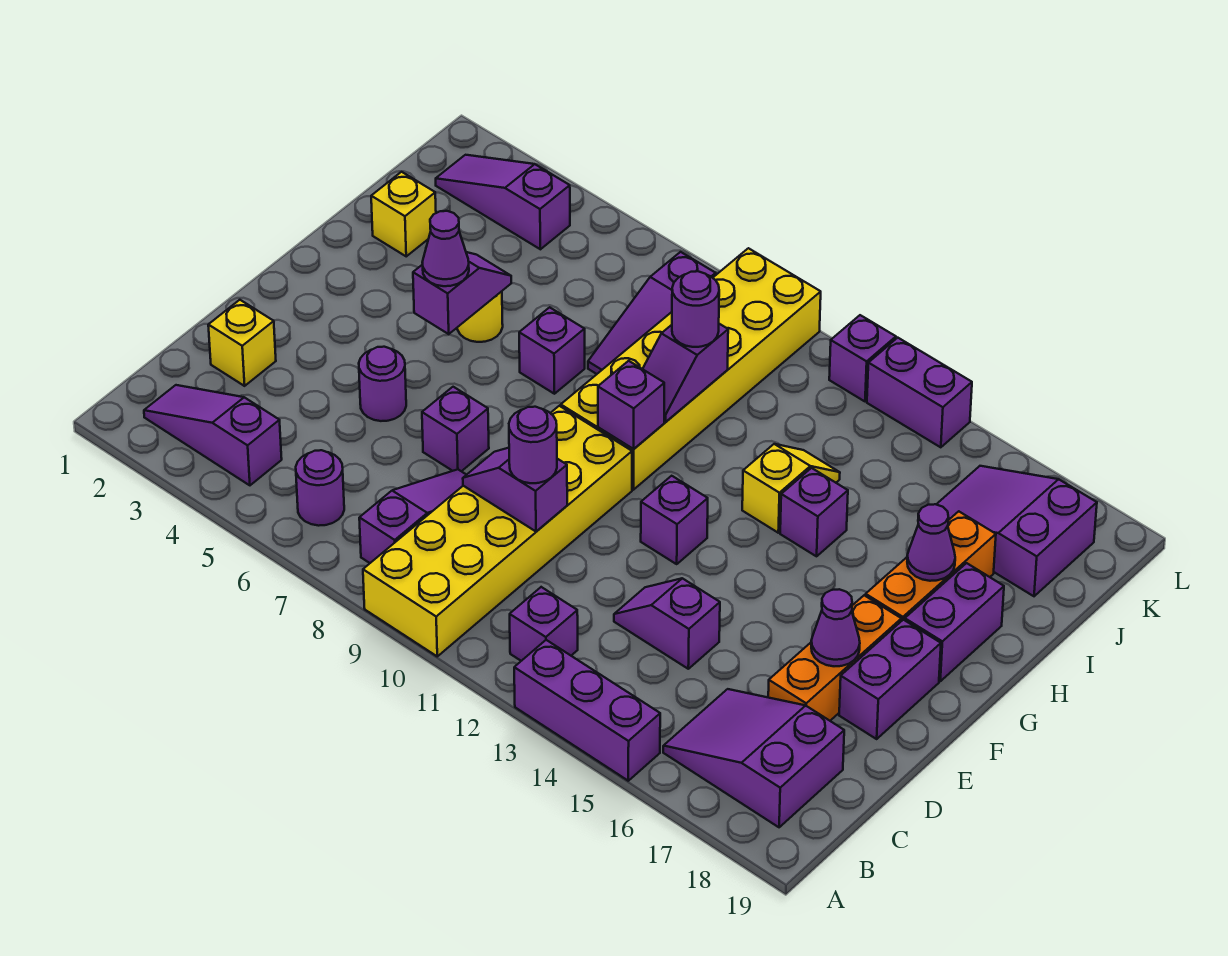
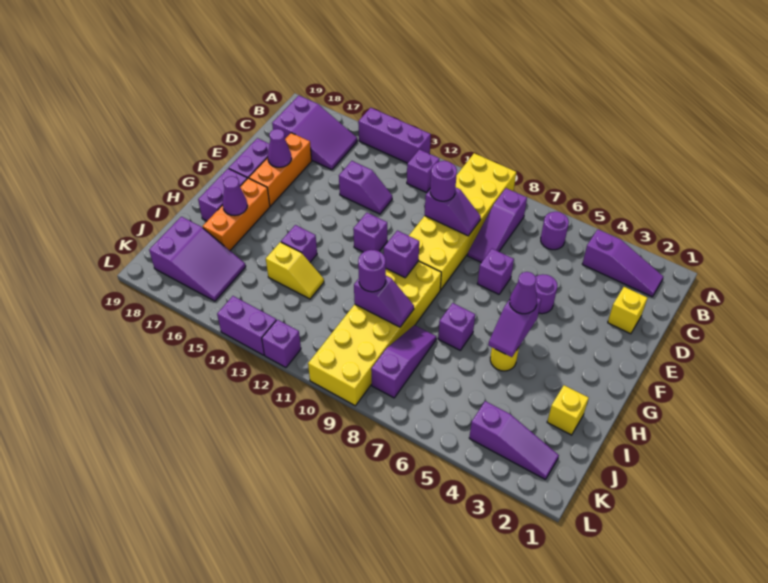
purple slope H10:I10 level 2 top I -> purple slope I9:I10 level 2 top 10
yellow slope H13:I13 level 1 top H -> yellow slope I13:I14 level 1 top 14

